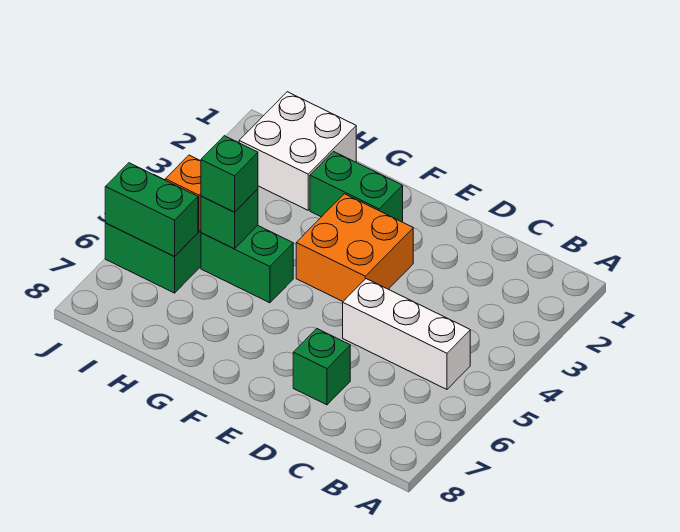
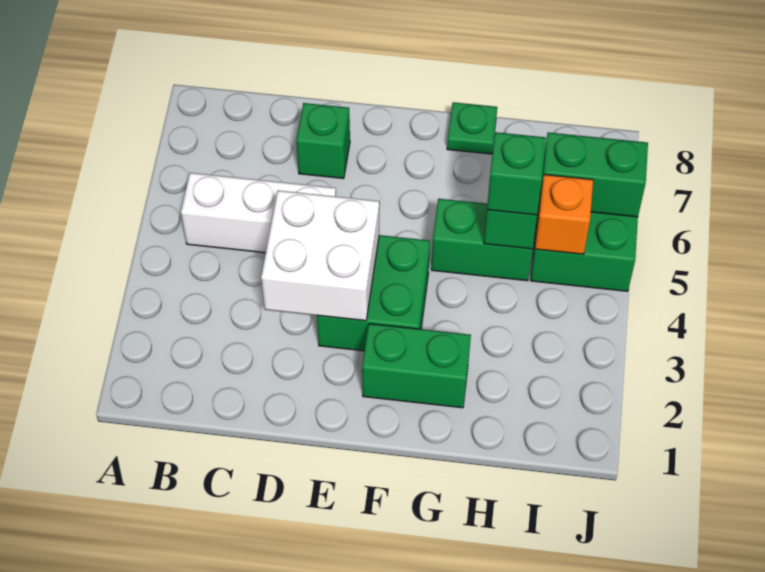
orange brick E3:F4 level 1 -> green brick E3:F4 level 1
none -> green plate G8 level 1
white brick H1:I2 level 1 -> white brick D3:E4 level 2

